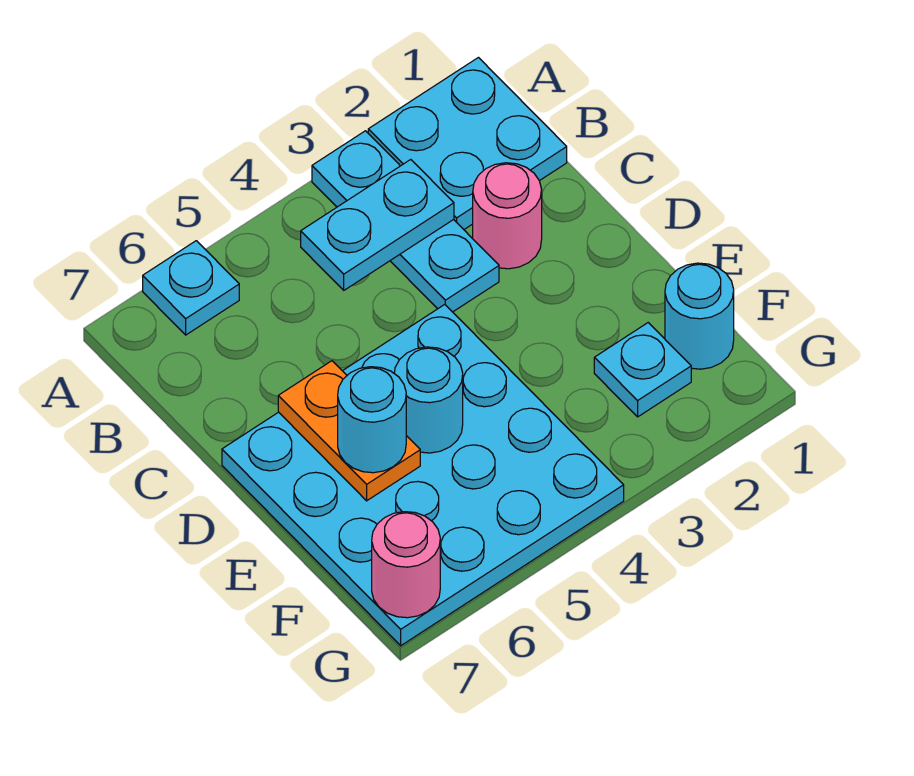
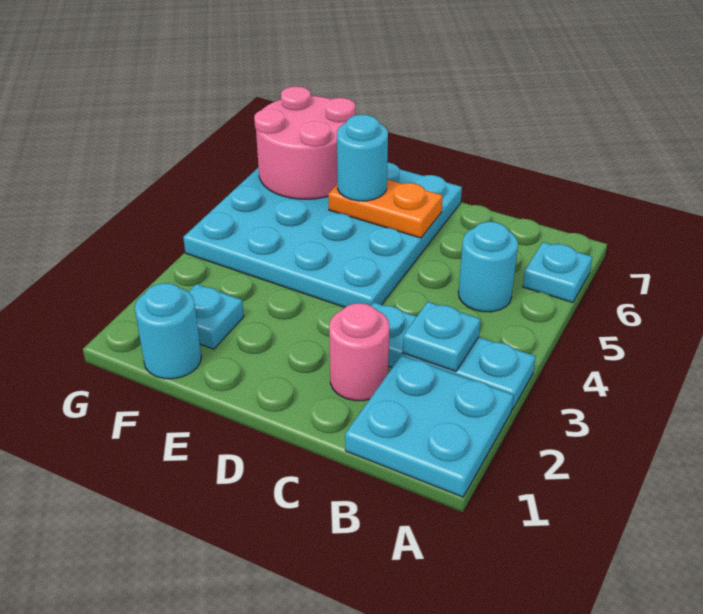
cyan plate B3:B4 level 2 -> cyan plate B3 level 2
cyan round brick E5 level 2 -> cyan round brick B5 level 1
pink round brick G7 level 2 -> pink round brick F6:G7 level 2

